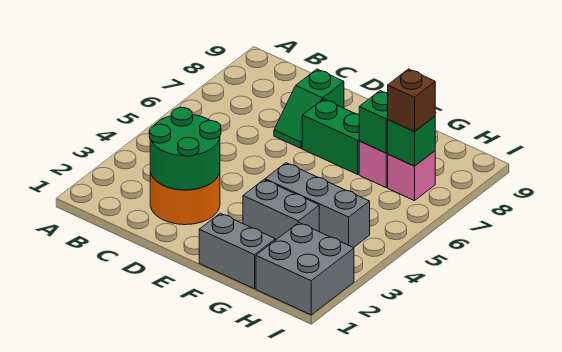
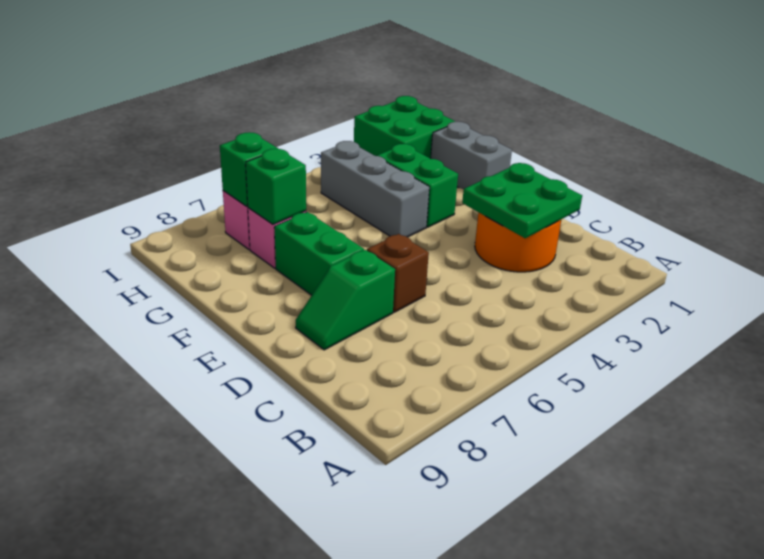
green round brick C2:D3 level 2 -> green plate C2:D3 level 2
green slope D7:D8 level 1 top 8 -> green slope D7:D8 level 1 top 7
grey brick F3:G3 level 1 -> green brick F3:G3 level 1
grey brick H1:I2 level 1 -> green brick H1:I2 level 1
brown brick H7 level 3 -> brown brick D6 level 1

